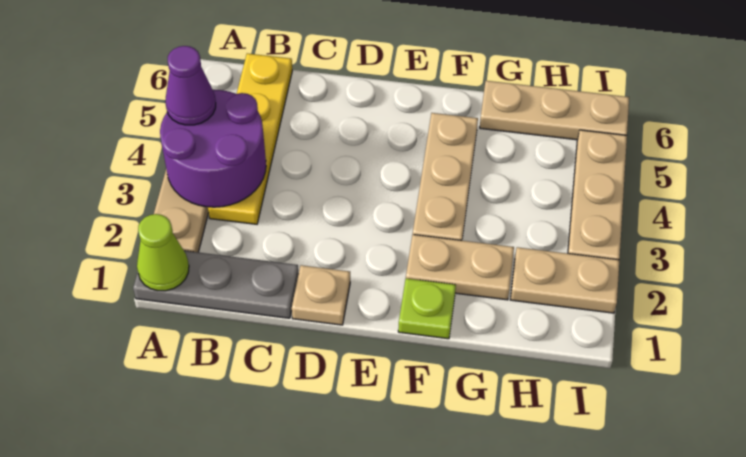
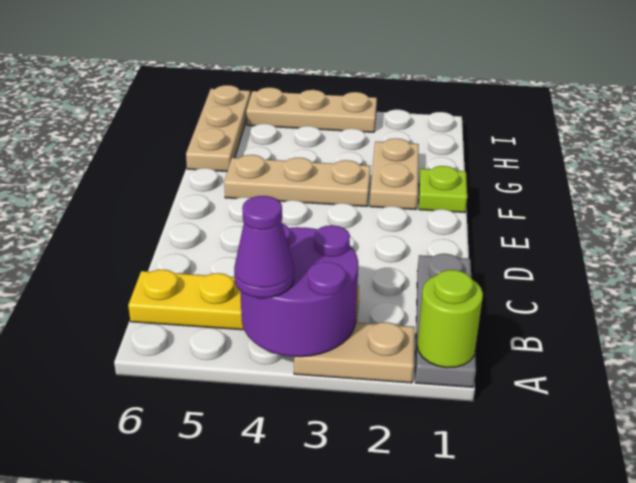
lime cone A1 level 2 -> lime round brick A1 level 2
tan plate D1 level 1 -> none
tan plate H2:I2 level 1 -> none

